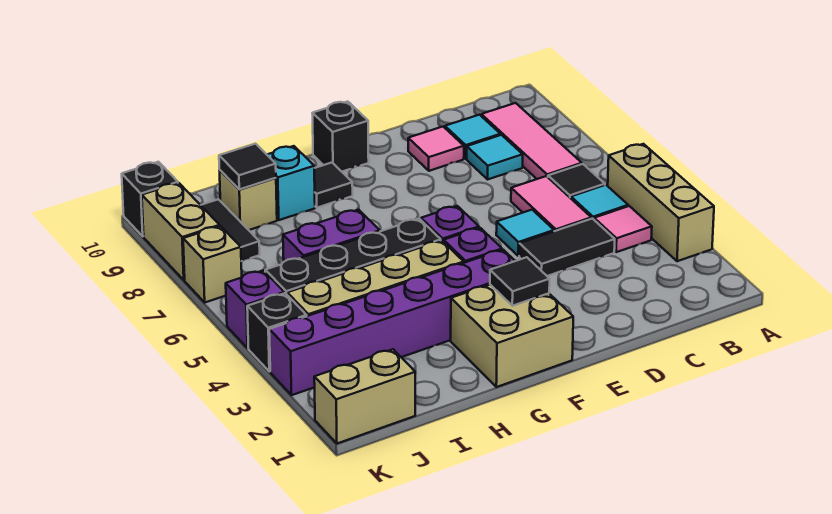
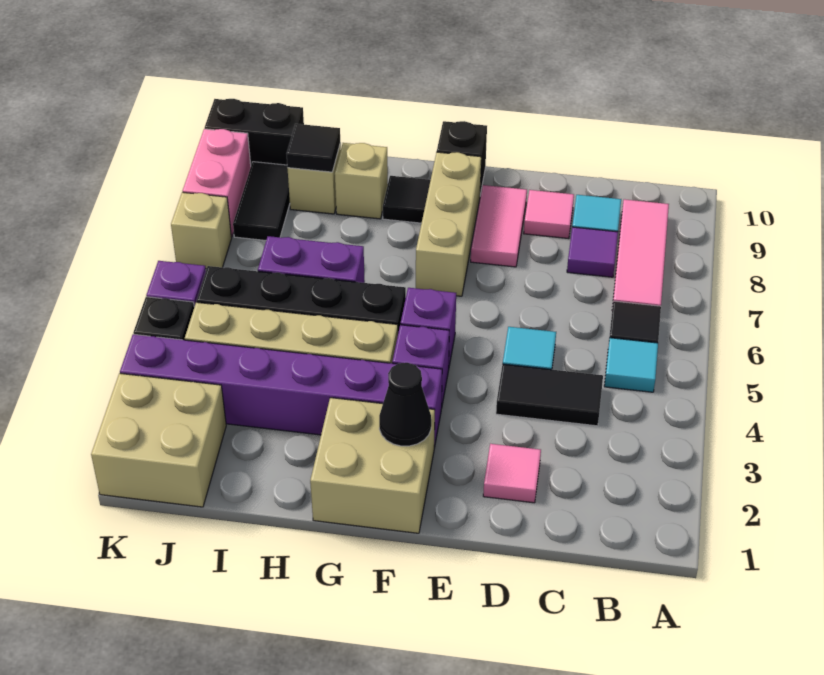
tan brick A3:A5 level 1 -> tan brick F7:F9 level 1
pink tile B4 level 1 -> pink tile D2 level 1
pink tile C5:C6 level 1 -> pink tile E8:E9 level 1
cyan tile C8 level 1 -> purple tile C8 level 1
black tile F2 level 2 -> black cone F2 level 2
cyan brick H9 level 1 -> tan brick H9 level 1
tan brick J1:K1 level 1 -> tan brick J1:K2 level 1
tan brick K8:K9 level 1 -> pink brick K8:K9 level 1
black brick K10 level 1 -> black brick J10:K10 level 1

